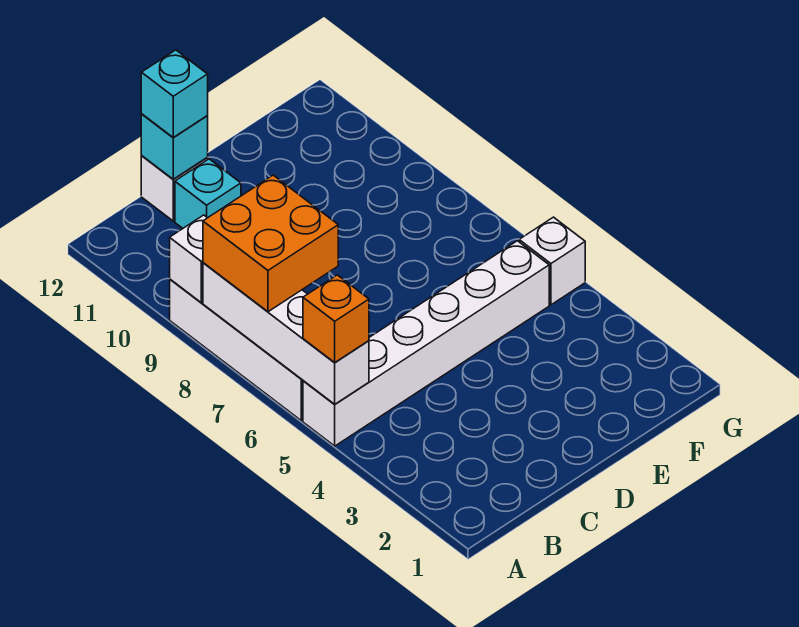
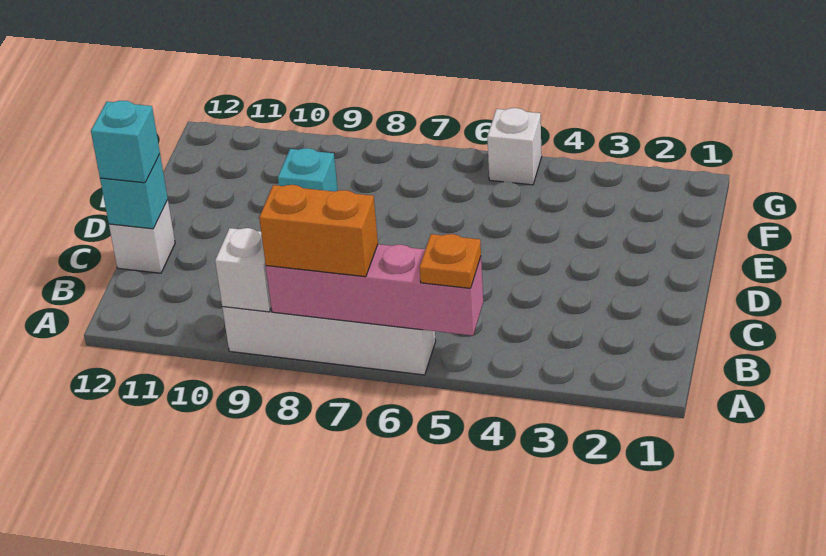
white brick A5:F5 level 1 -> none
white brick A5:A8 level 2 -> pink brick A5:A8 level 2
orange brick A5 level 3 -> orange plate A5 level 3
orange brick A7:B8 level 3 -> orange brick A7:A8 level 3
cyan brick C11 level 1 -> cyan brick E9 level 1

